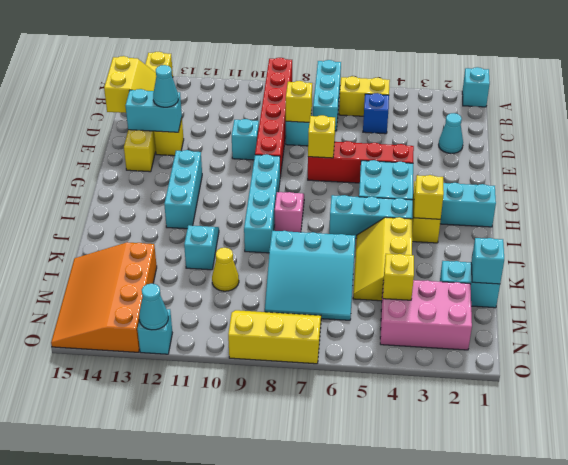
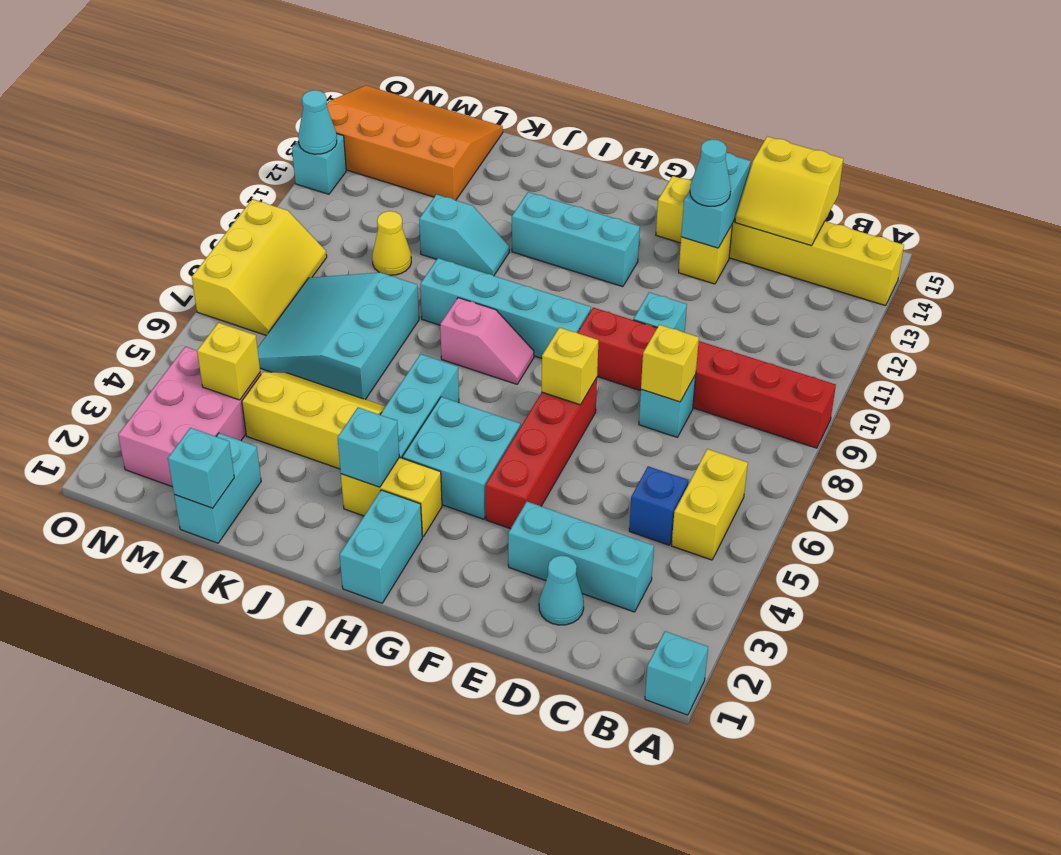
cyan brick A7:C7 level 1 -> cyan brick C3:E3 level 1
yellow brick I3 level 2 -> cyan brick I3 level 2

